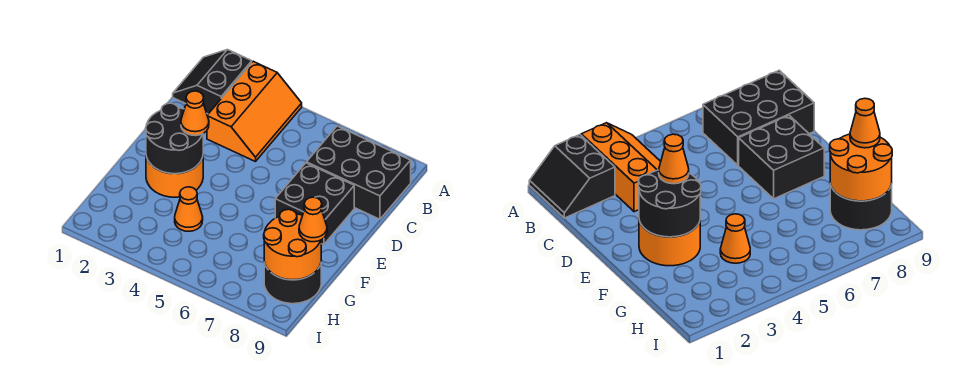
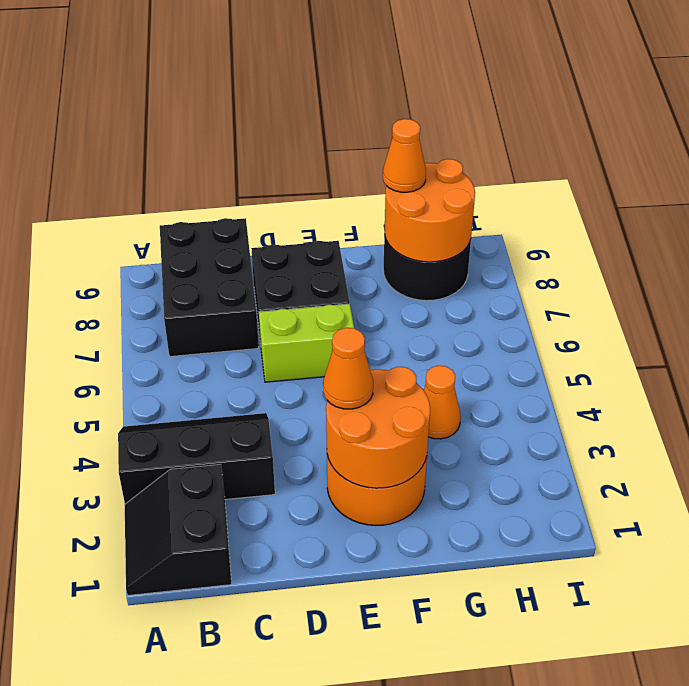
black slope A1:B2 level 1 top 2 -> black slope A1:B2 level 1 top B
orange slope A3:C4 level 1 top 3 -> black slope A3:C4 level 1 top 3
none -> lime brick D6:E6 level 1
black round brick E2:F3 level 2 -> orange round brick E2:F3 level 2

